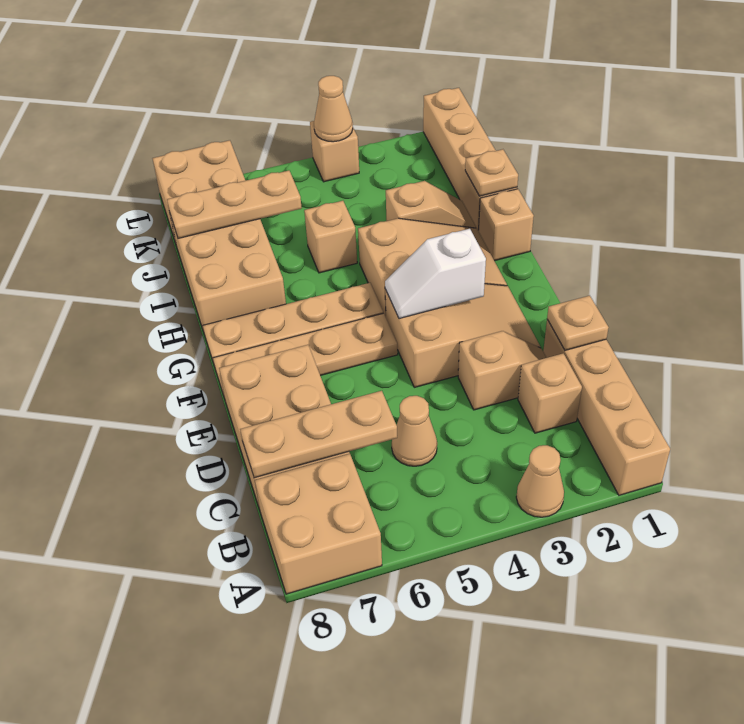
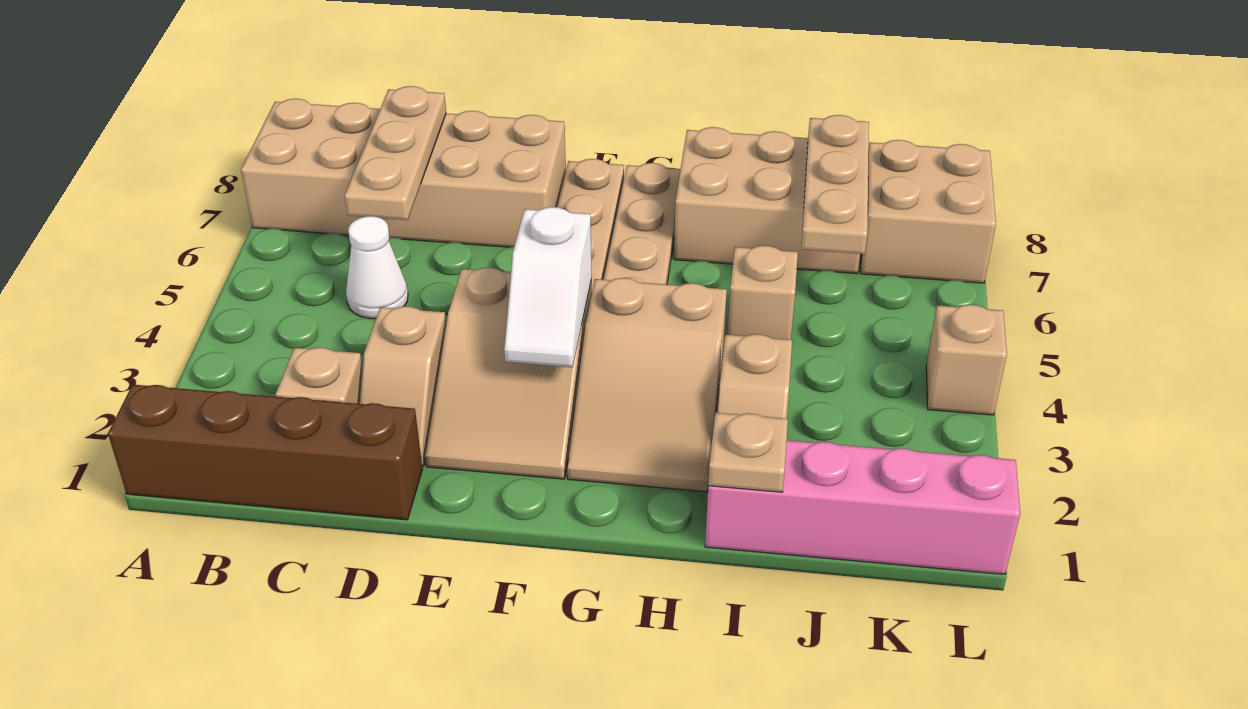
tan brick A1:D1 level 1 -> brown brick A1:D1 level 1
tan cone A3 level 1 -> none
tan cone C5 level 1 -> white cone C5 level 1
tan plate D1 level 2 -> none
white slope F3:F4 level 2 top 3 -> white slope F3:F4 level 2 top 4
tan brick H1 level 1 -> none
tan brick I1:L1 level 1 -> pink brick I1:L1 level 1
tan cone L4 level 2 -> none

